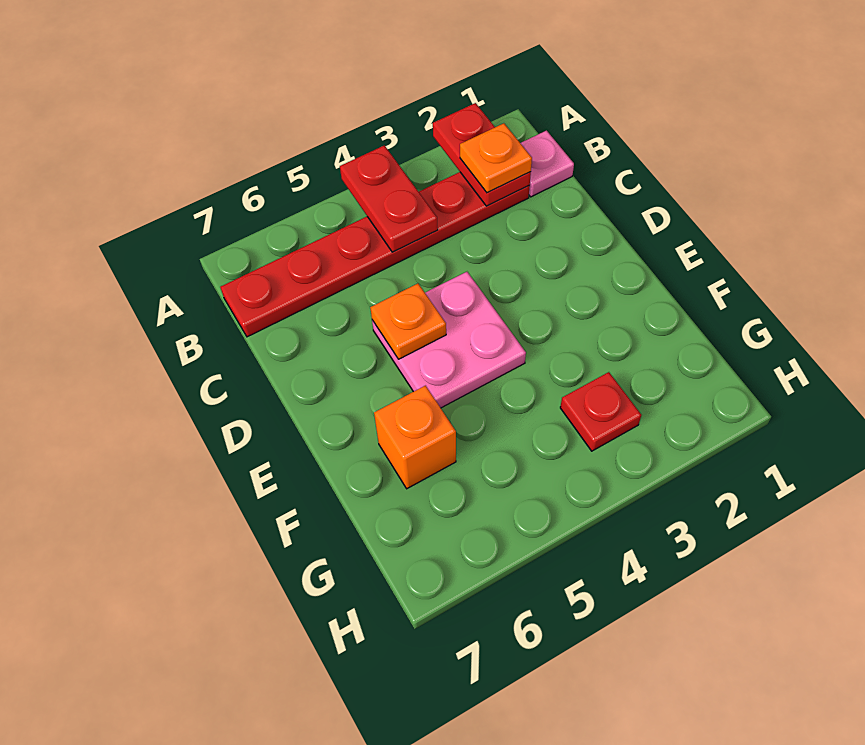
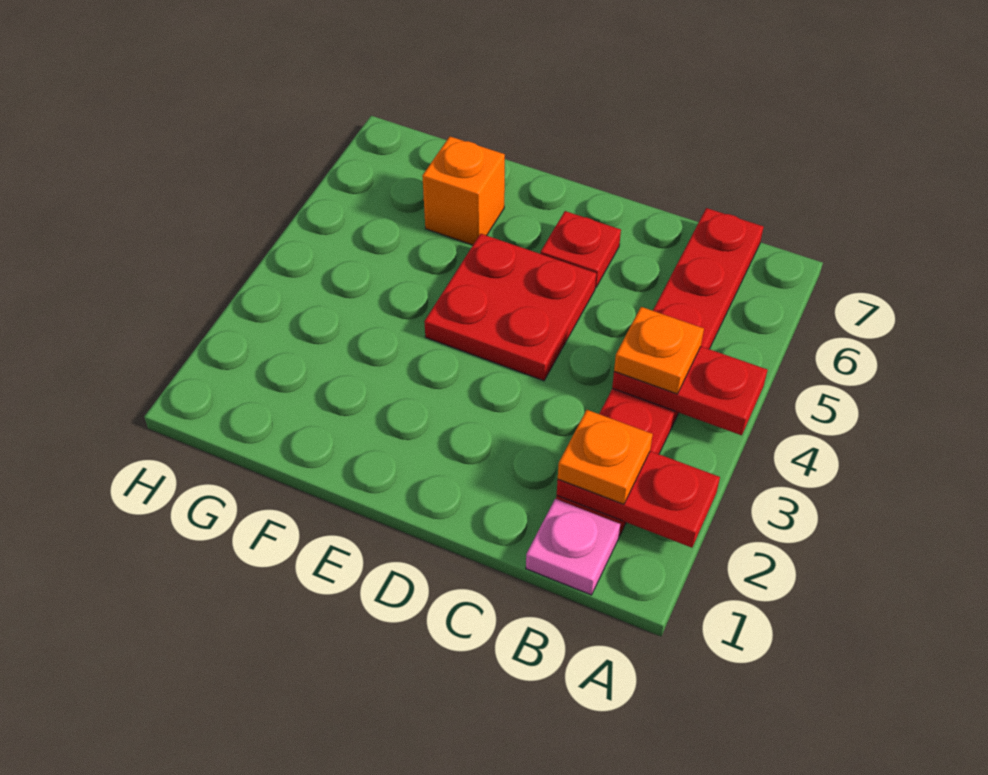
pink plate D4:E5 level 1 -> red plate D4:E5 level 1
orange plate D5 level 2 -> orange plate B4 level 3
red plate G3 level 1 -> red plate D6 level 1

